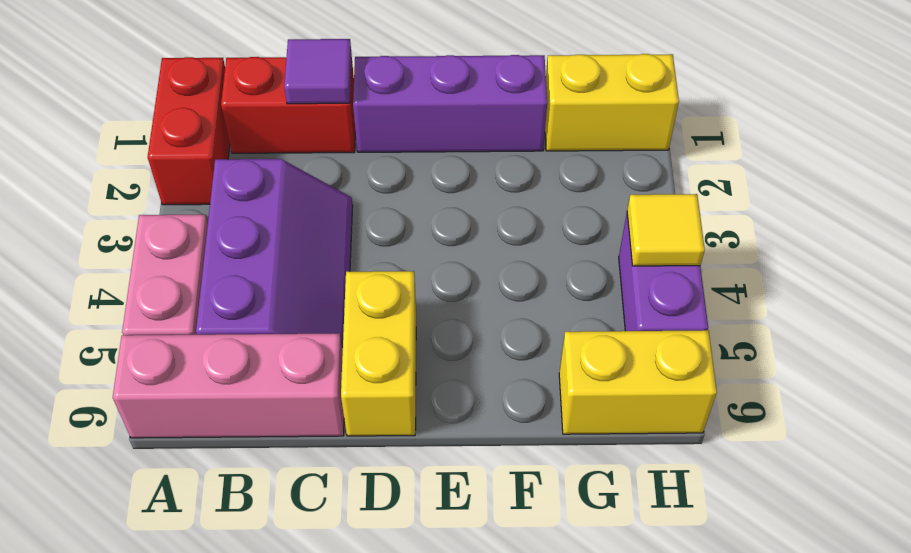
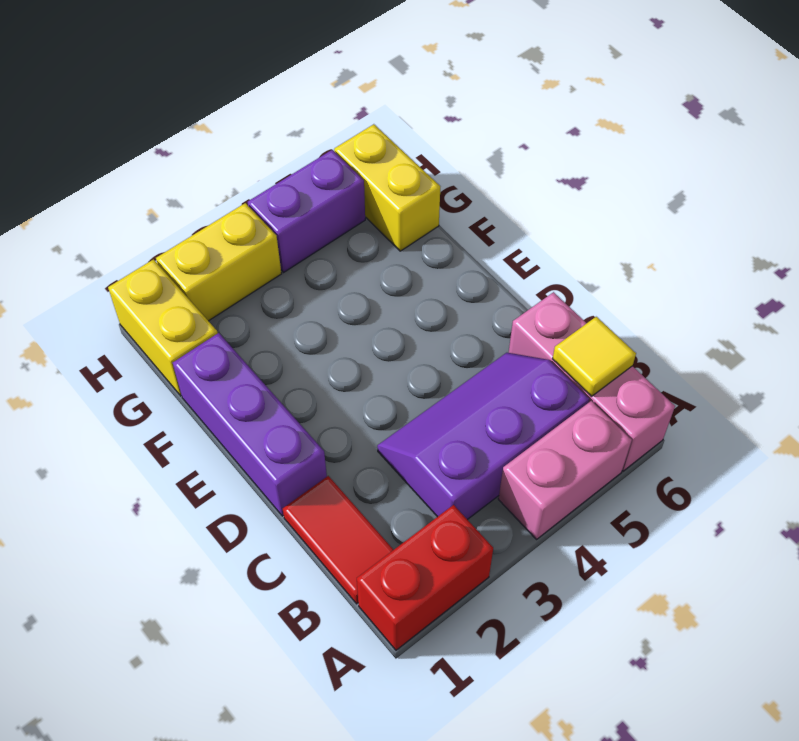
red brick B1:C1 level 1 -> red tile B1:C1 level 1
purple tile C1 level 2 -> none
yellow brick D5:D6 level 1 -> yellow brick H2:H3 level 1
yellow tile H4 level 2 -> yellow tile B6 level 2

